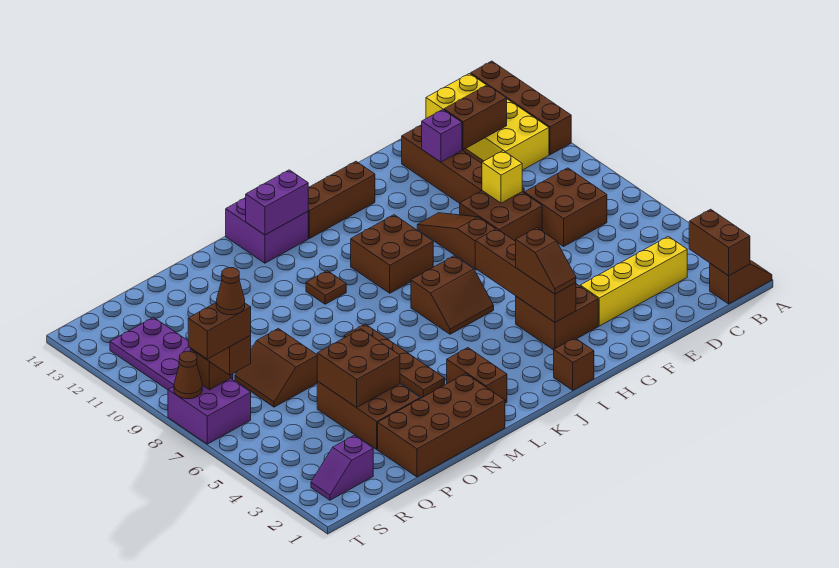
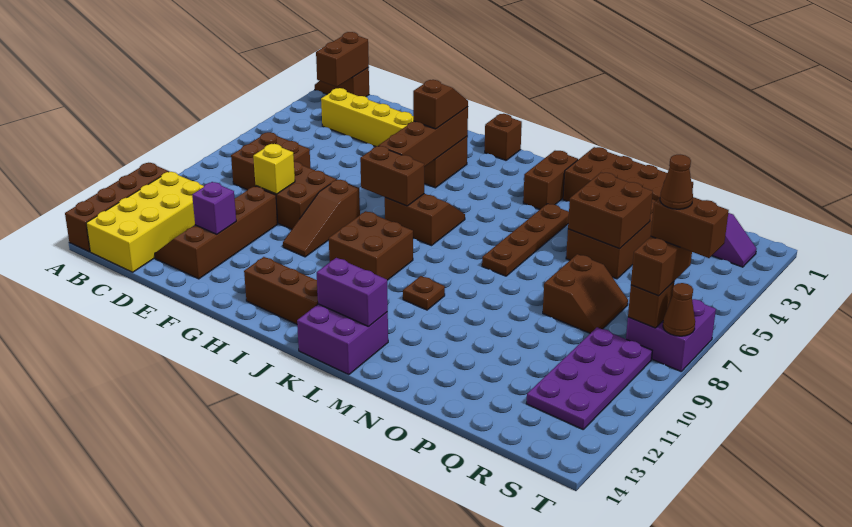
brown brick C12:D12 level 2 -> brown brick H7:I7 level 2

